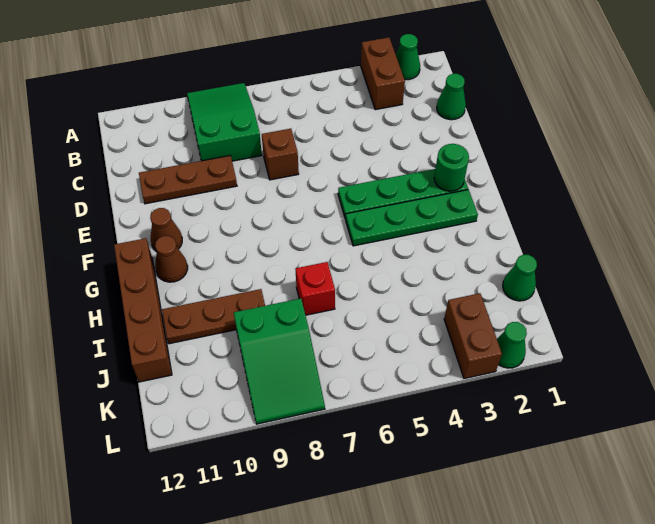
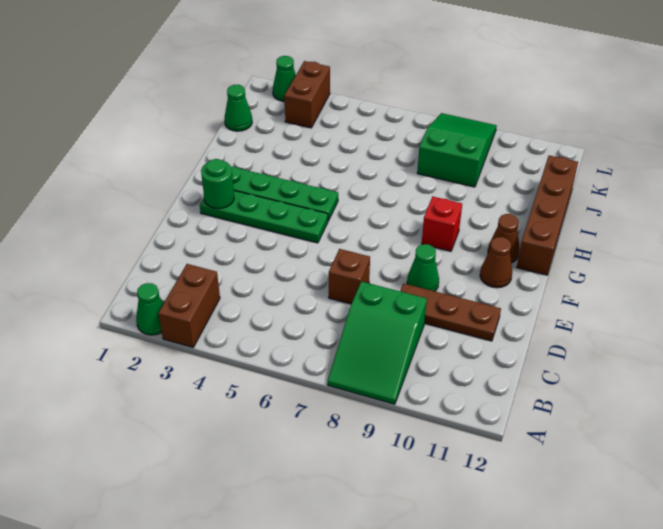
green cone C1 level 1 -> green cone E9 level 1
red brick I7 level 1 -> red brick G9 level 1
brown plate I9:I11 level 1 -> none

